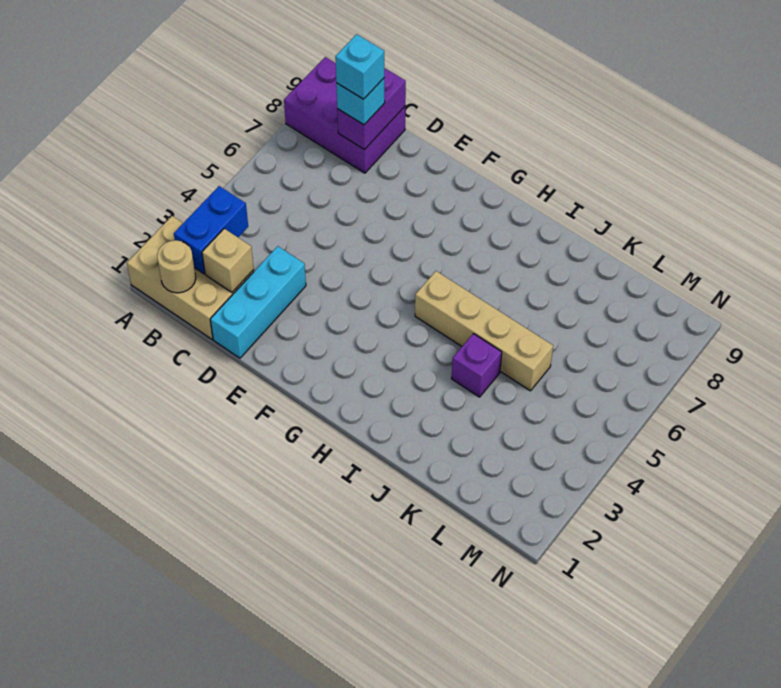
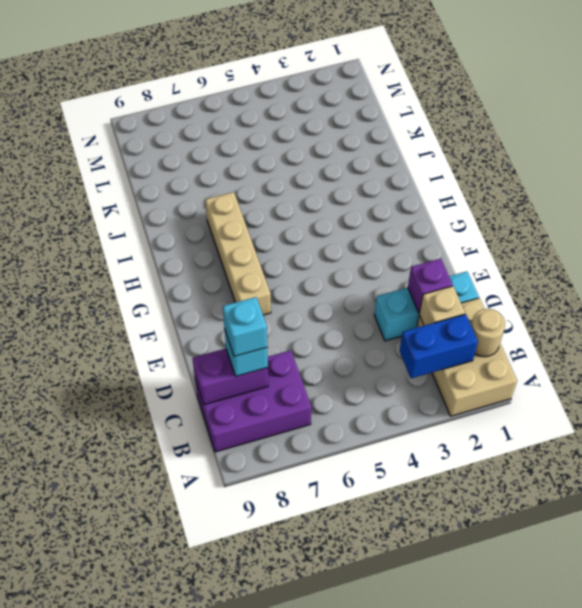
purple brick A8:C9 level 1 -> purple brick B7:C9 level 1
tan brick H5:K5 level 1 -> tan brick F7:I7 level 1
purple brick J4 level 1 -> purple brick D2 level 2

